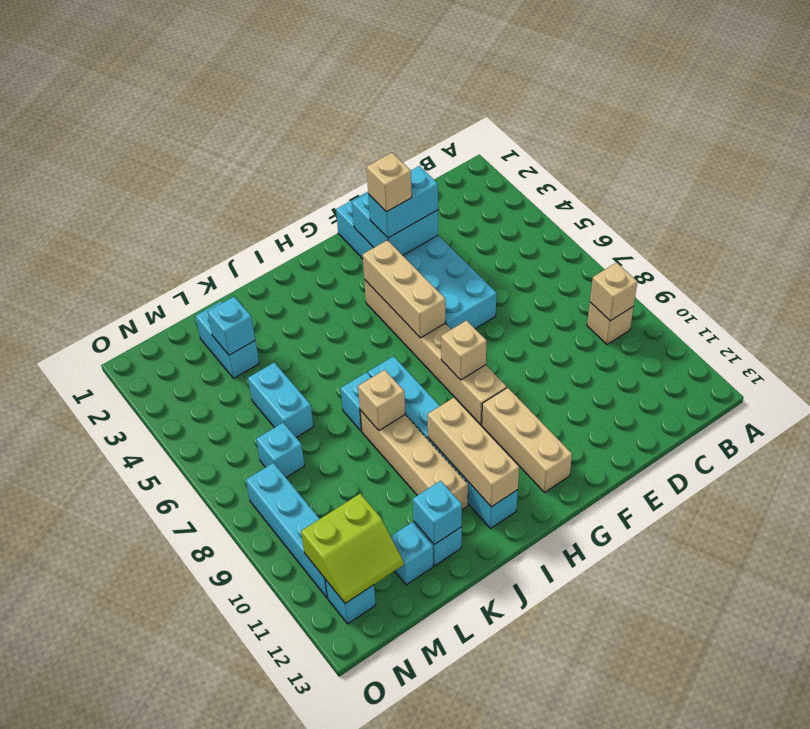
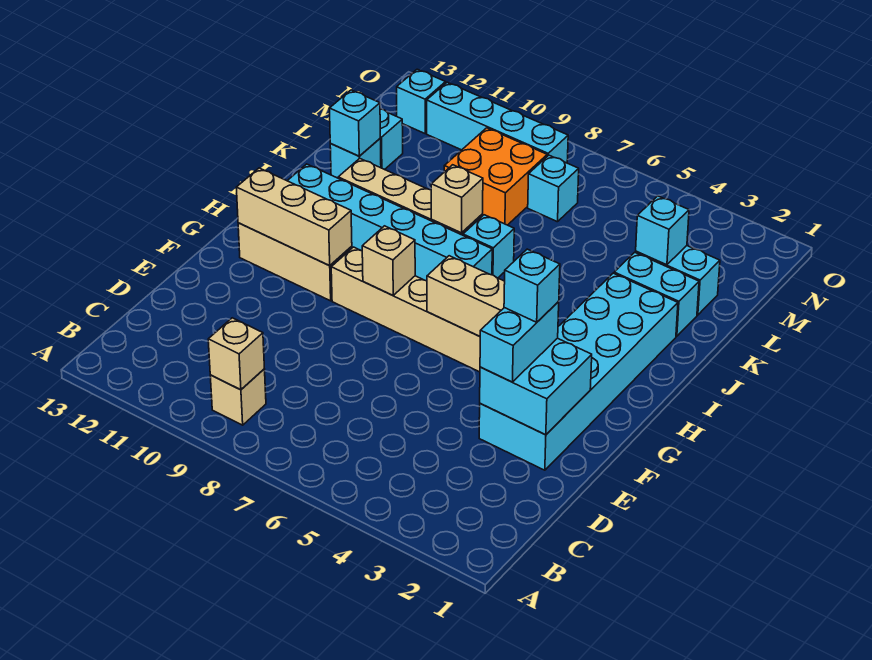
cyan brick E1:F6 level 1 -> cyan brick E2:J3 level 1
tan brick F3 level 4 -> cyan brick F3 level 4
tan brick I10:I12 level 2 -> tan brick G10:G12 level 2
cyan brick L5:L6 level 1 -> cyan brick K2:K3 level 1
none -> orange brick L8:M9 level 1
lime slope M11:N12 level 2 top 11 -> none

